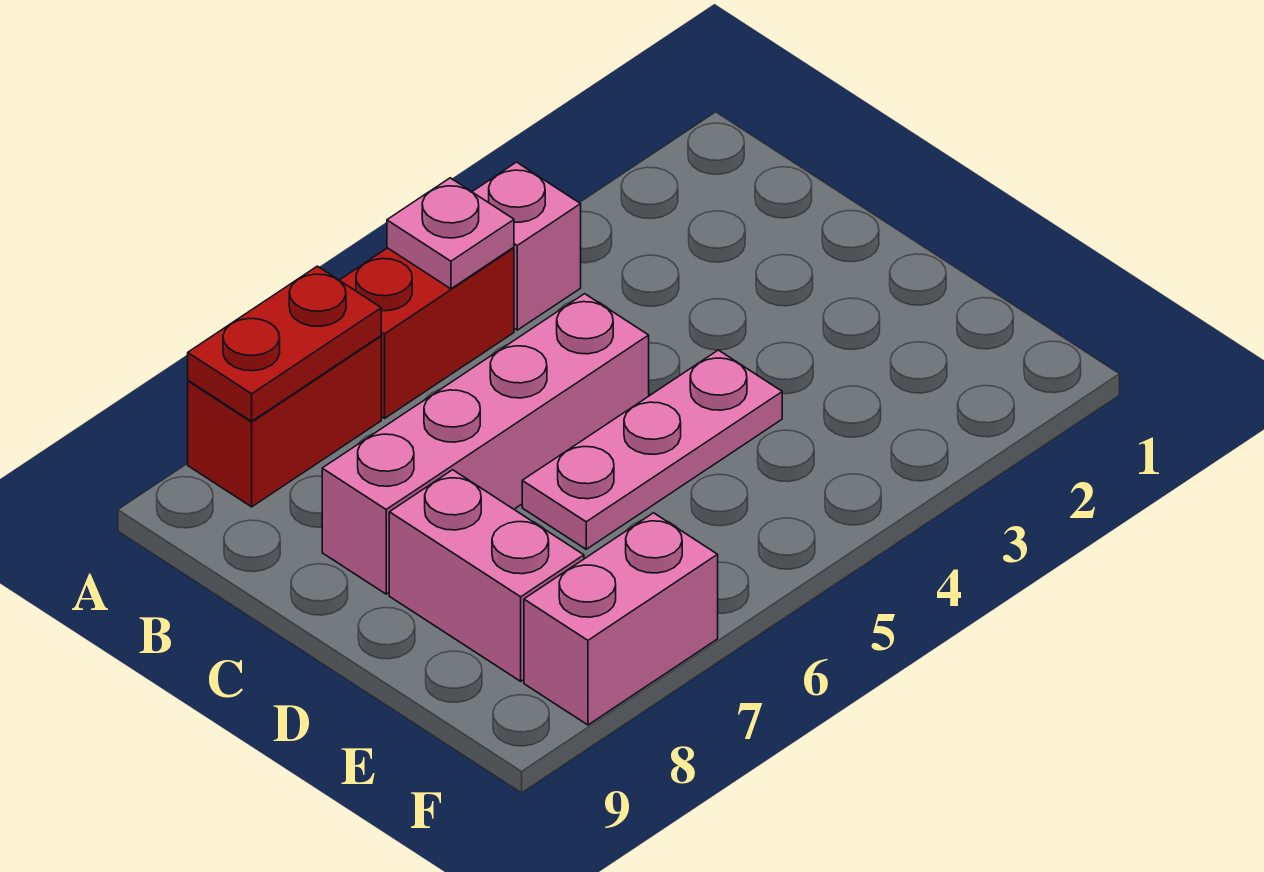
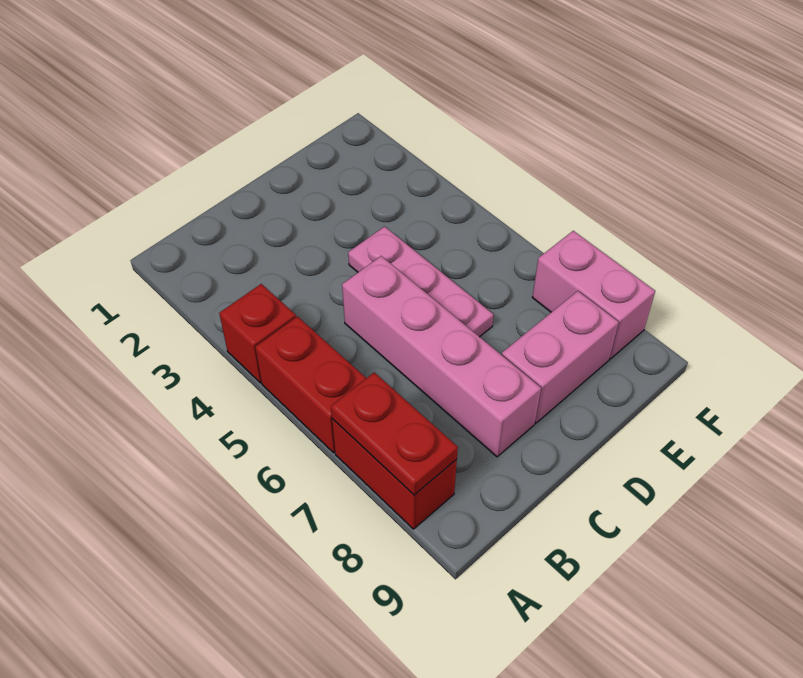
pink brick A4 level 1 -> red brick A4 level 1
pink plate A5 level 2 -> none

